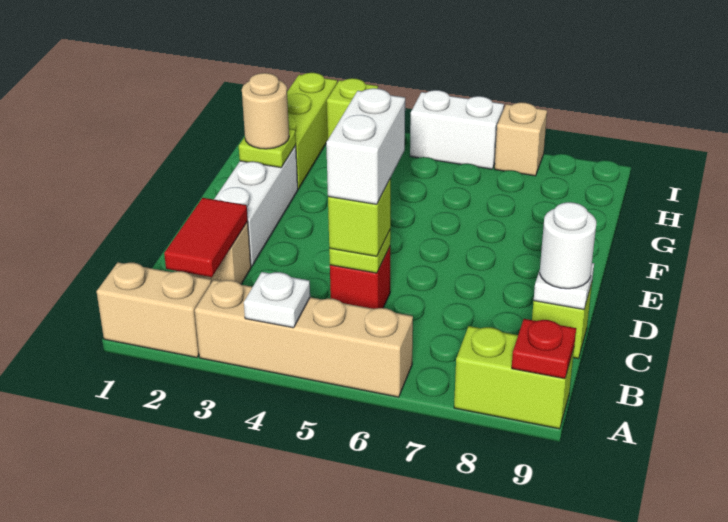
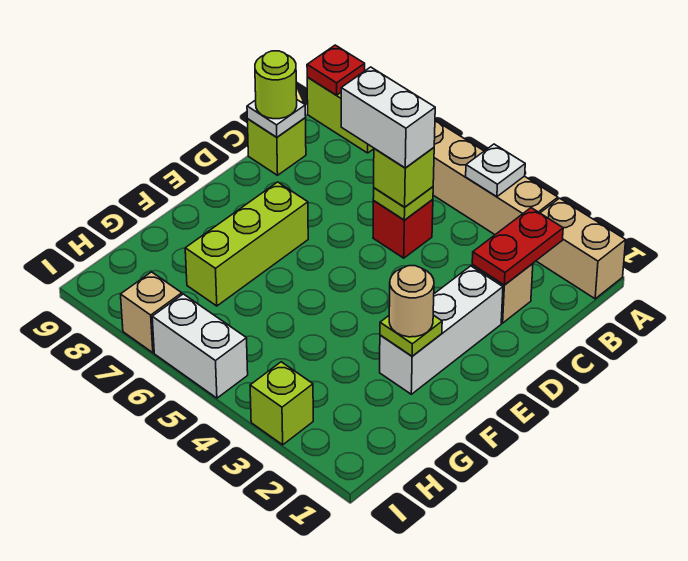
red tile B2:C2 level 2 -> red plate B2:C2 level 2
white brick C5:D5 level 4 -> white brick C5:C6 level 4
white round brick C9 level 3 -> lime round brick C9 level 3
lime brick G2:I2 level 1 -> lime brick E7:G7 level 1

